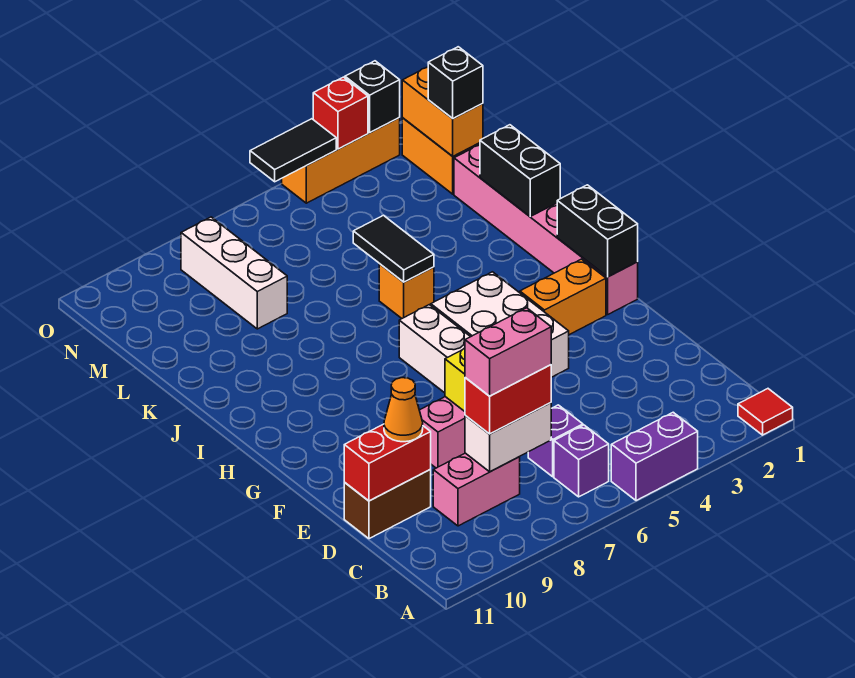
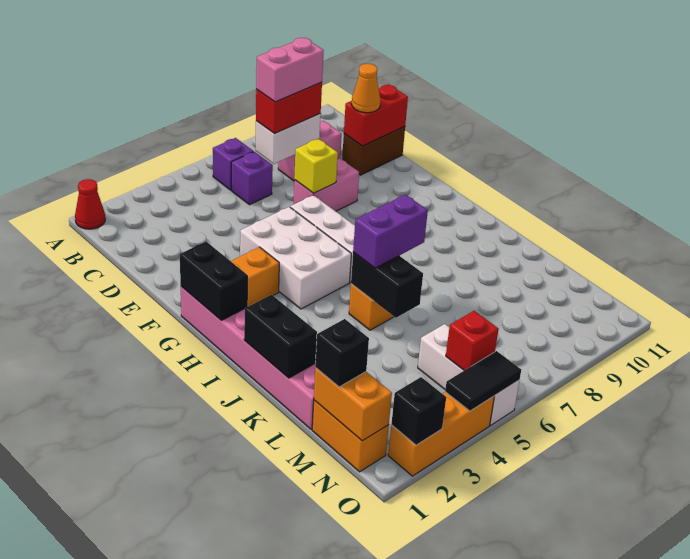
red tile A1 level 1 -> red cone A1 level 1
purple brick A4:A5 level 1 -> purple brick J5:J6 level 3
black tile J5:K5 level 2 -> black brick J5:K5 level 2
white brick L8:N8 level 1 -> white brick M5:O5 level 1
red brick O3 level 2 -> red brick N5 level 2

